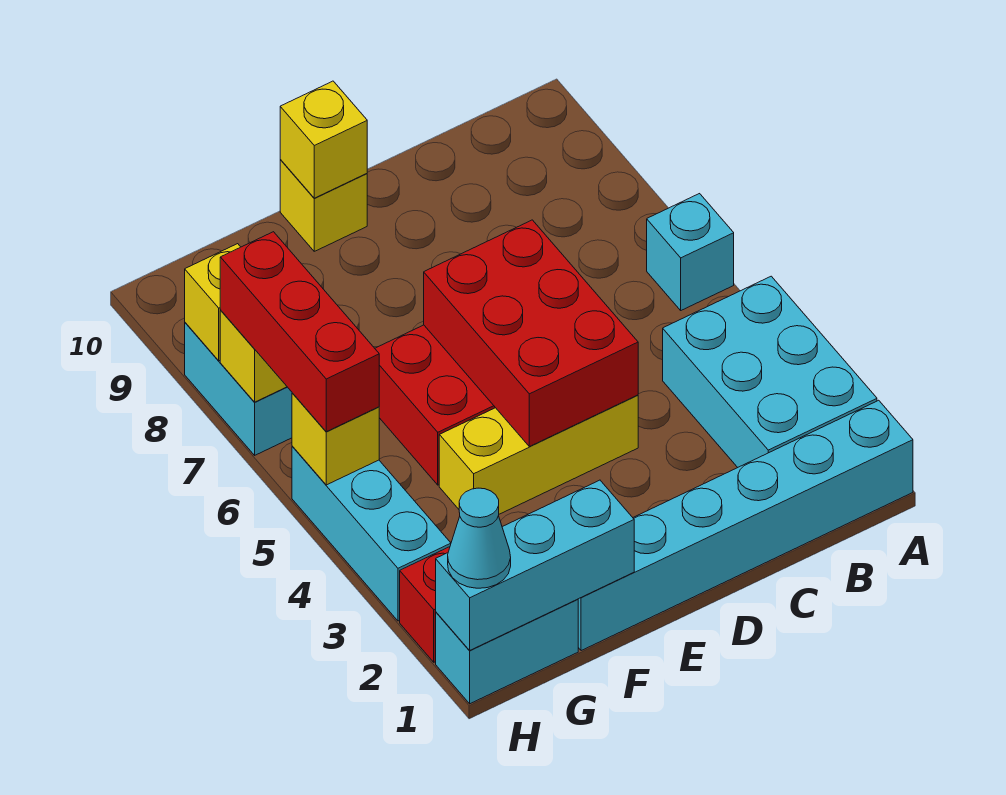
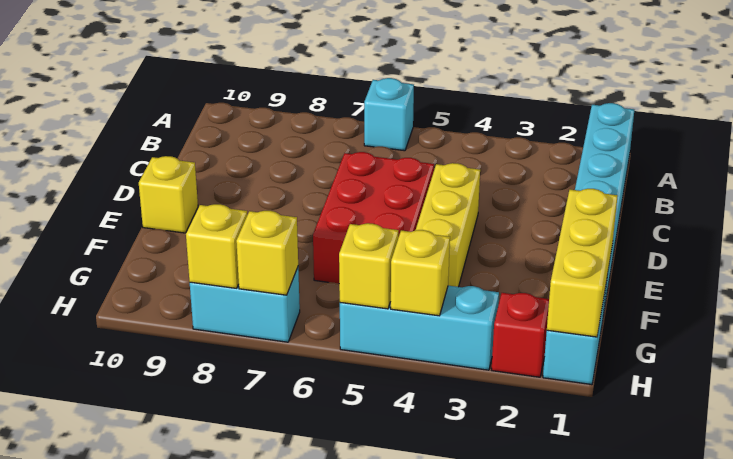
cyan brick A2:B4 level 1 -> none
red brick D4:E6 level 2 -> none
yellow brick E10 level 2 -> yellow brick H4 level 2
cyan brick F1:H1 level 2 -> yellow brick F1:H1 level 2
cyan cone H1 level 3 -> none
red brick H5:H7 level 3 -> none

